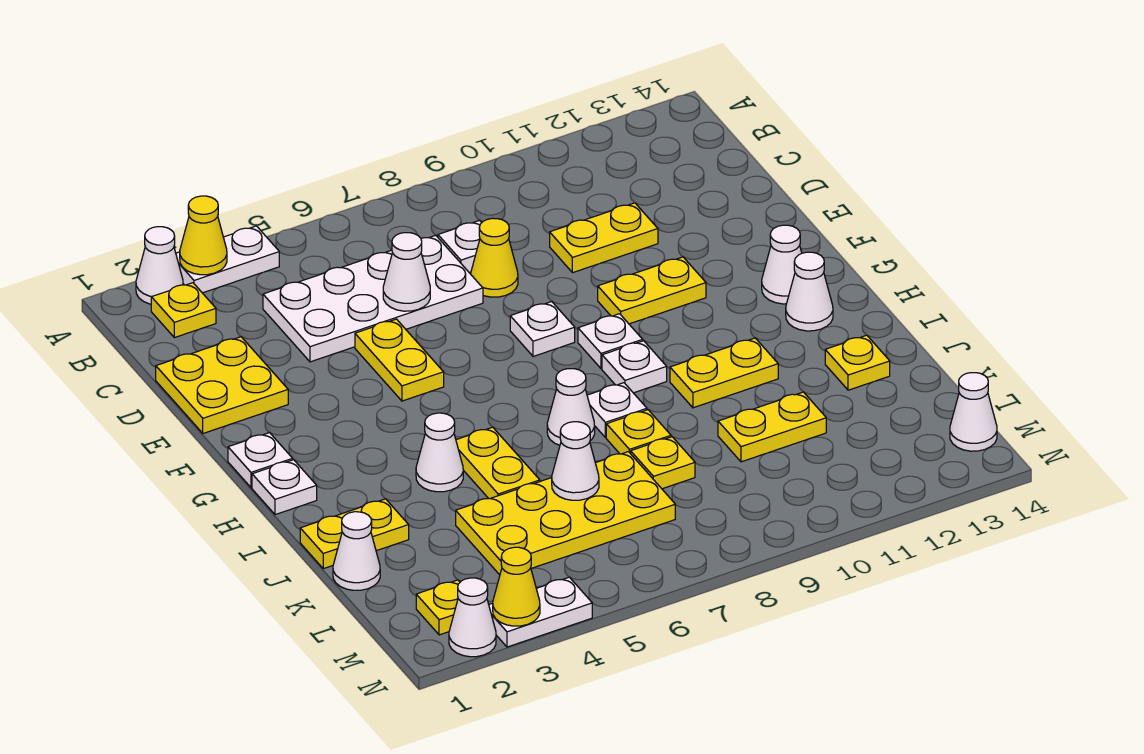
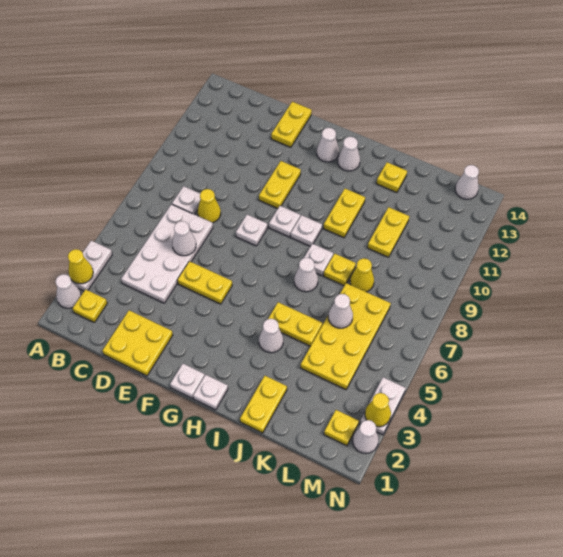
yellow plate D10:D11 level 1 -> yellow plate E13:E14 level 1
white cone K1 level 1 -> none
yellow plate K8 level 1 -> yellow cone K8 level 1

